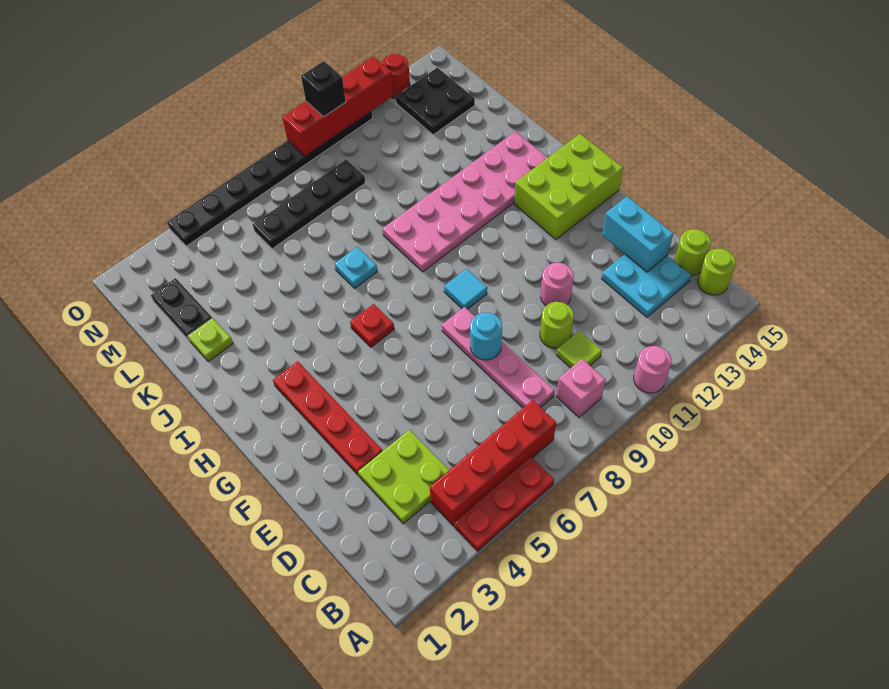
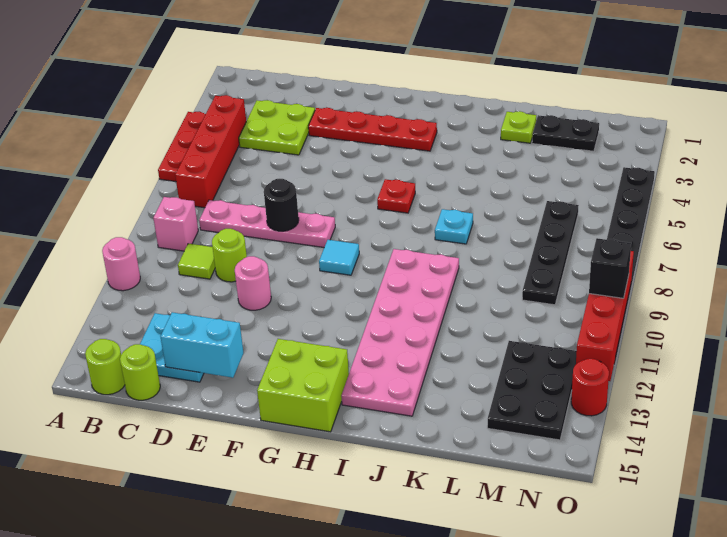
cyan round brick E8 level 2 -> black round brick E8 level 2
lime brick G13:H15 level 1 -> lime brick G14:H15 level 1
black plate M13:N14 level 1 -> black plate M12:N14 level 1

